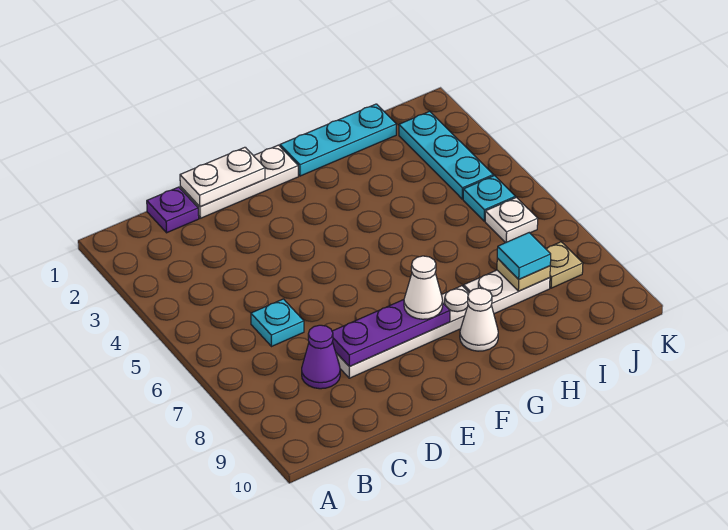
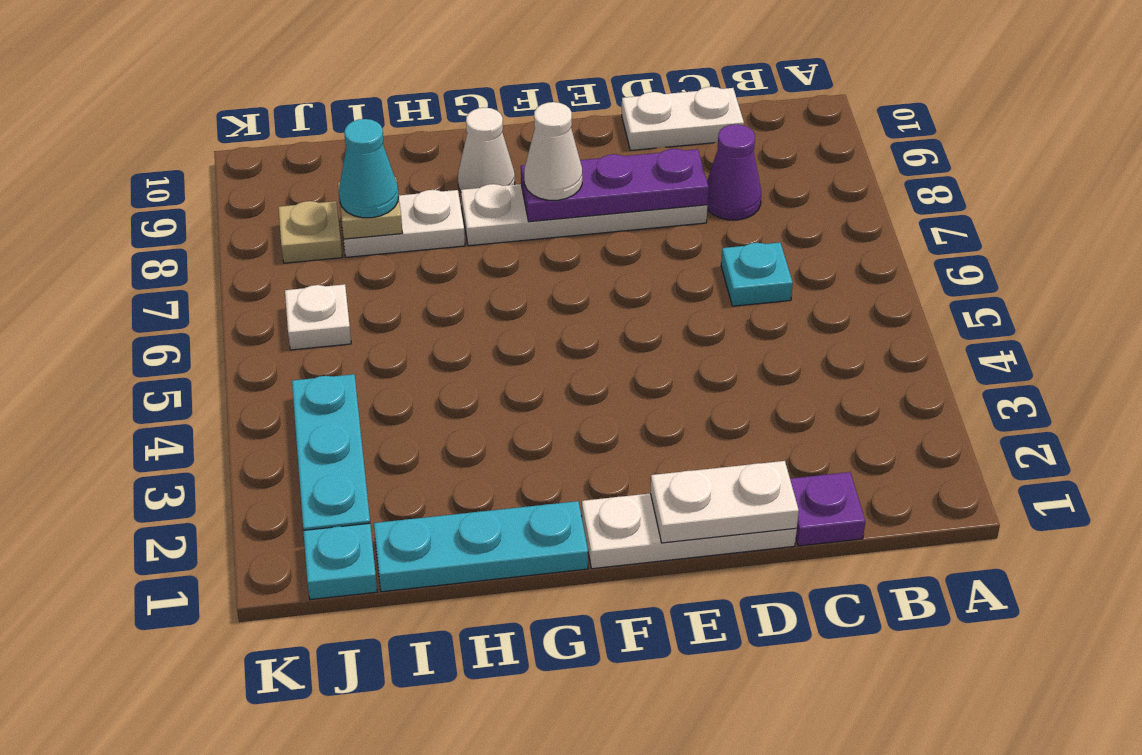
none -> white plate C10:D10 level 1
cyan tile I8 level 3 -> cyan cone I8 level 3
cyan plate J5 level 1 -> cyan plate J1 level 1

